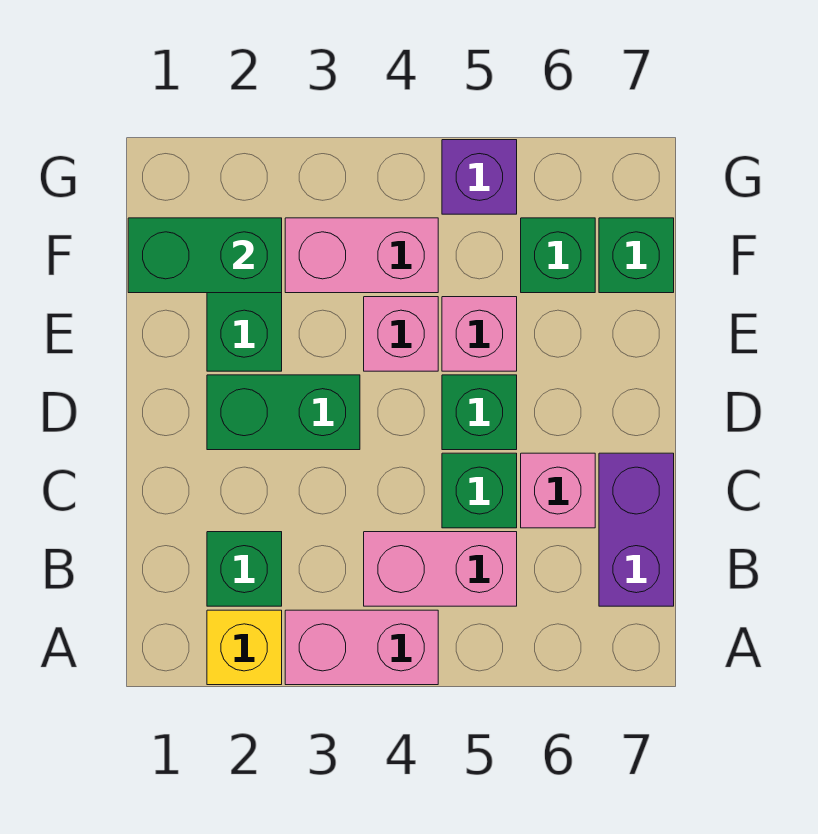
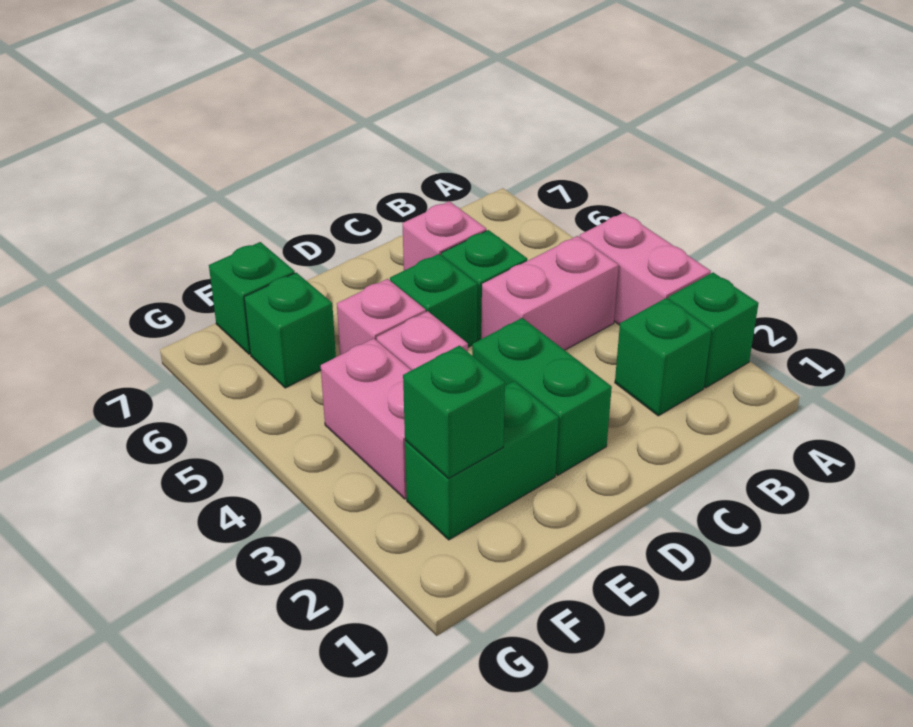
yellow brick A2 level 1 -> green brick A2 level 1
pink brick B4:B5 level 1 -> pink brick B4:C4 level 1
purple brick B7:C7 level 1 -> none
green brick F1:F2 level 2 -> green brick F2 level 2
purple brick G5 level 1 -> none

